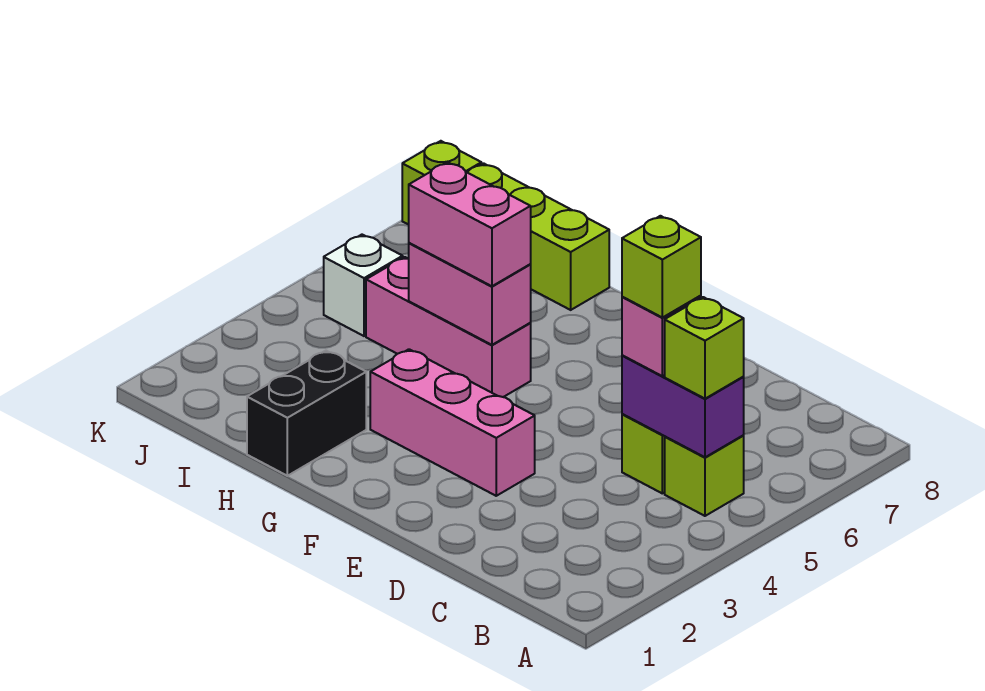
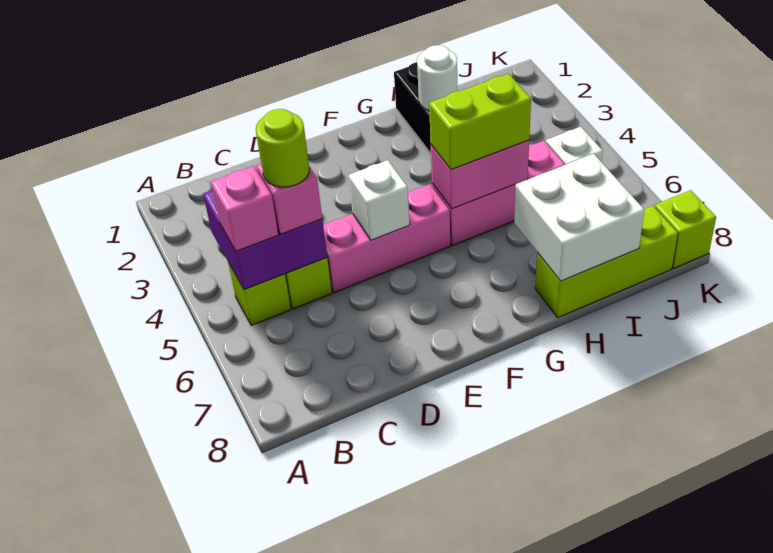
purple brick B5:C5 level 2 -> purple brick B4:C5 level 2
lime brick B5 level 3 -> pink brick B5 level 3
lime brick C5 level 4 -> lime round brick C5 level 4
pink brick E3:G3 level 1 -> pink brick D5:F5 level 1
none -> white brick E5 level 2
pink brick G5:H5 level 3 -> lime brick G5:H5 level 3
none -> white round brick H2 level 2
none -> white brick H7:I8 level 2

